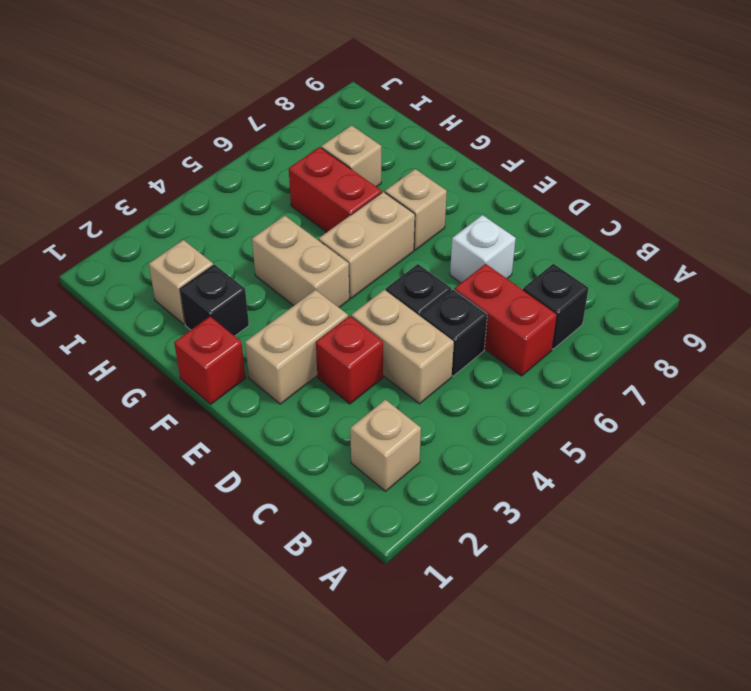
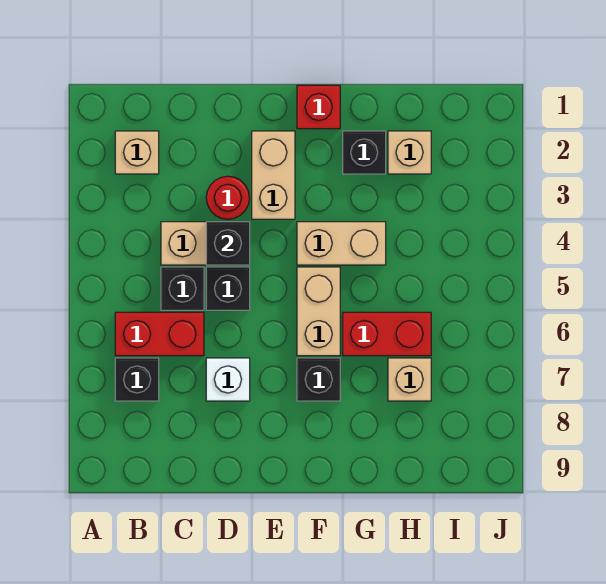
red brick D3 level 1 -> red round brick D3 level 1
none -> black brick D4 level 2
tan brick F7 level 1 -> black brick F7 level 1

